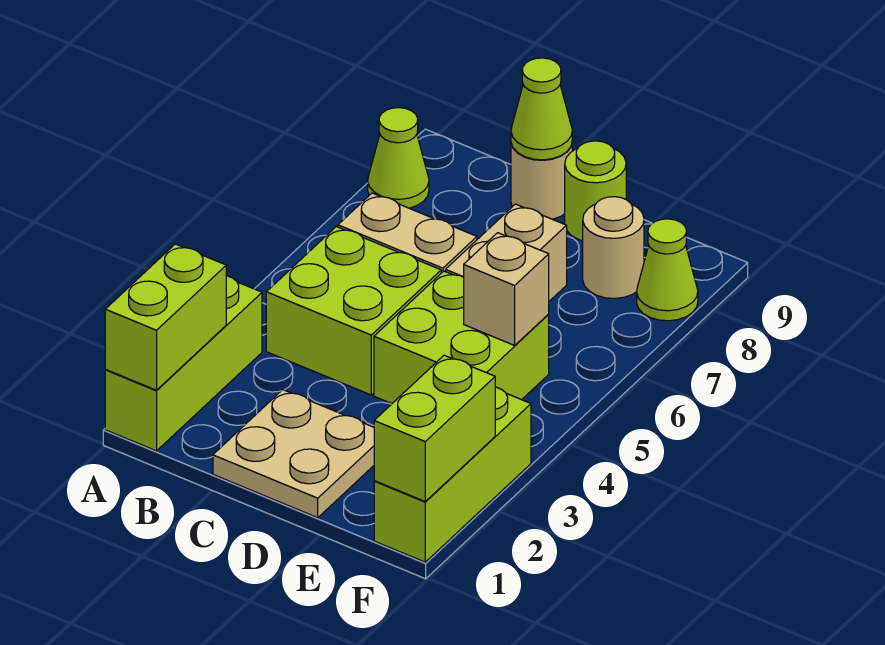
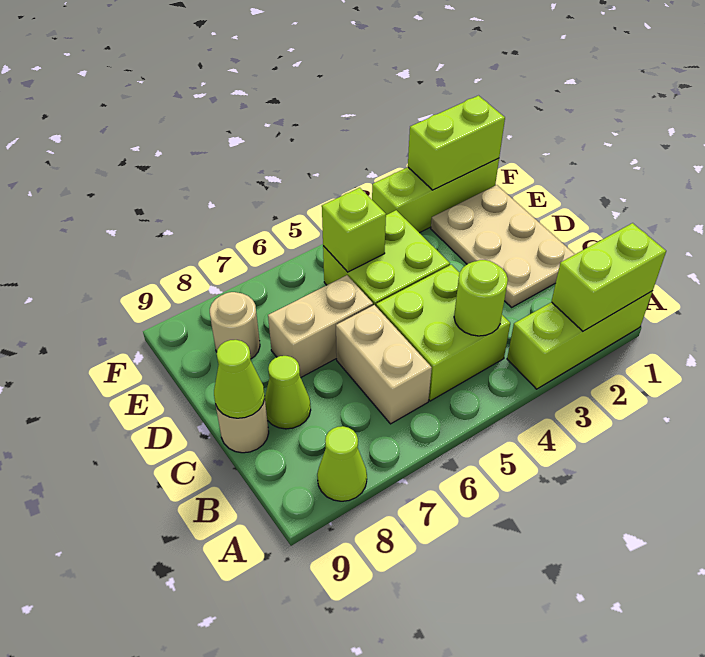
tan plate C1:D2 level 1 -> tan plate C1:E2 level 1
lime round brick D9 level 1 -> lime round brick B4 level 2
tan brick E5 level 2 -> lime brick E5 level 2
lime cone F8 level 1 -> lime cone C8 level 1

